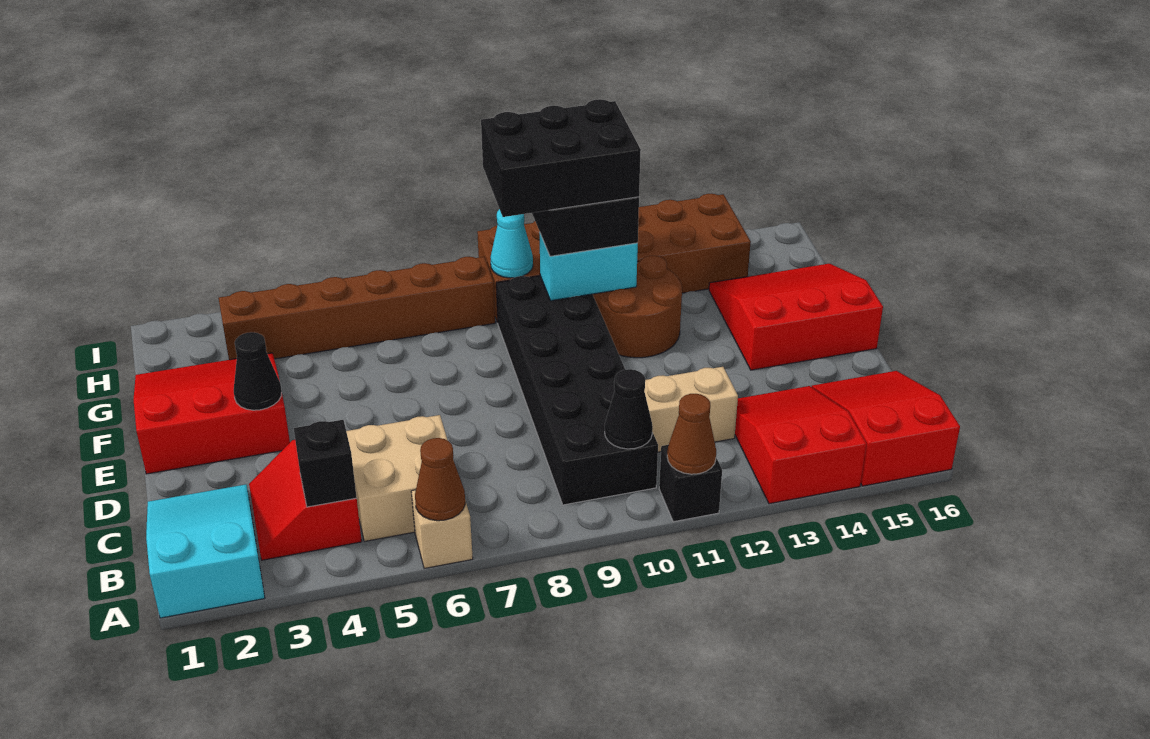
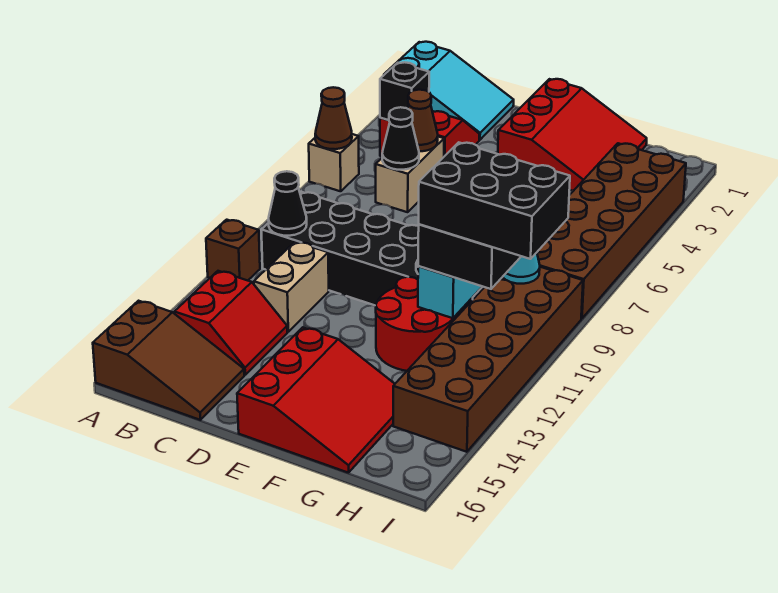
black brick A11 level 1 -> brown brick A11 level 1
brown cone A11 level 2 -> brown cone C5 level 2
red slope A13:C14 level 1 top A -> red slope B13:C14 level 1 top B
red slope A15:C16 level 1 top A -> brown slope A15:C16 level 1 top A
tan brick B5:C6 level 1 -> tan brick C5:C6 level 1
black cone E3 level 2 -> black cone C6 level 2
brown round brick F11:G12 level 1 -> red round brick F11:G12 level 1
black brick G9:H11 level 4 -> black brick G10:I11 level 4
brown brick H3:H8 level 1 -> brown brick H3:I8 level 1

